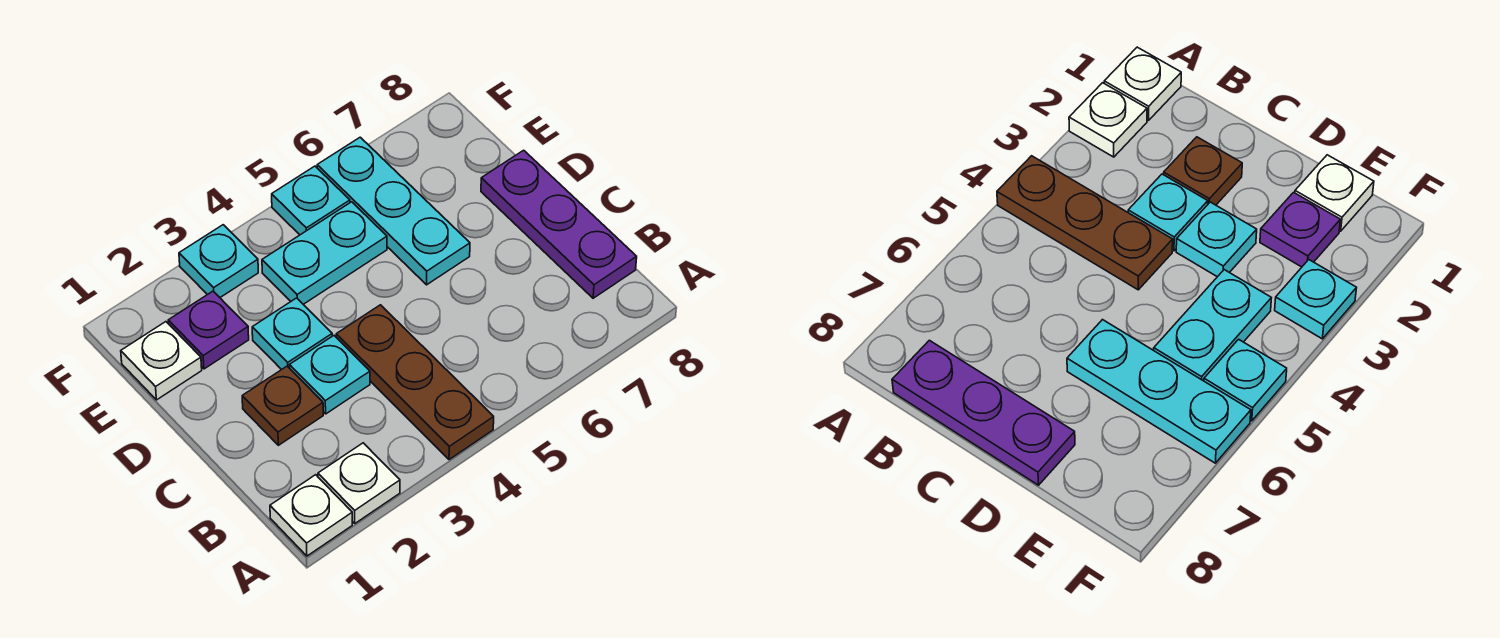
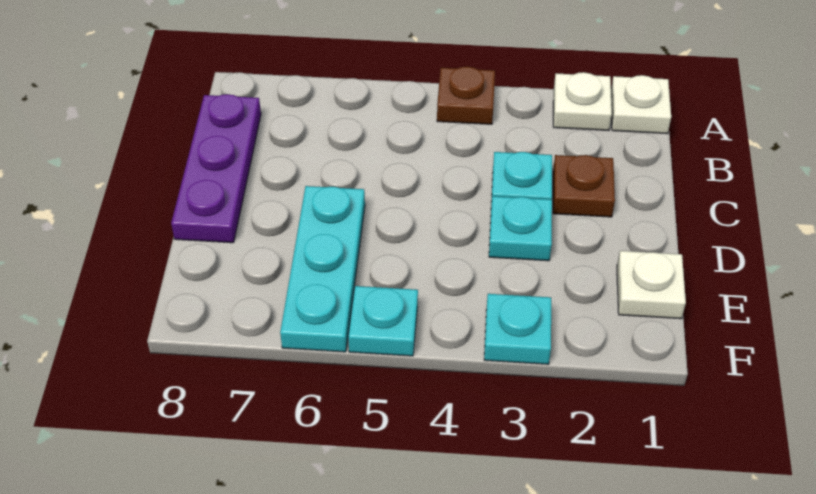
brown plate A4:C4 level 1 -> brown plate A4 level 1
purple plate E2 level 1 -> none
cyan plate E4:E5 level 1 -> none

